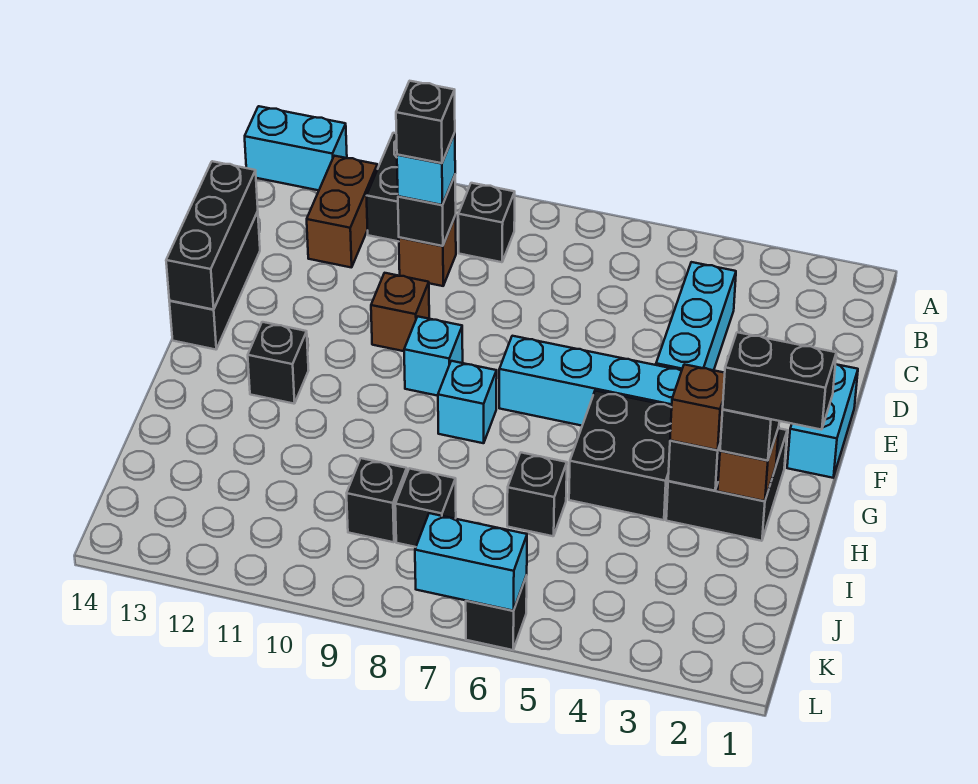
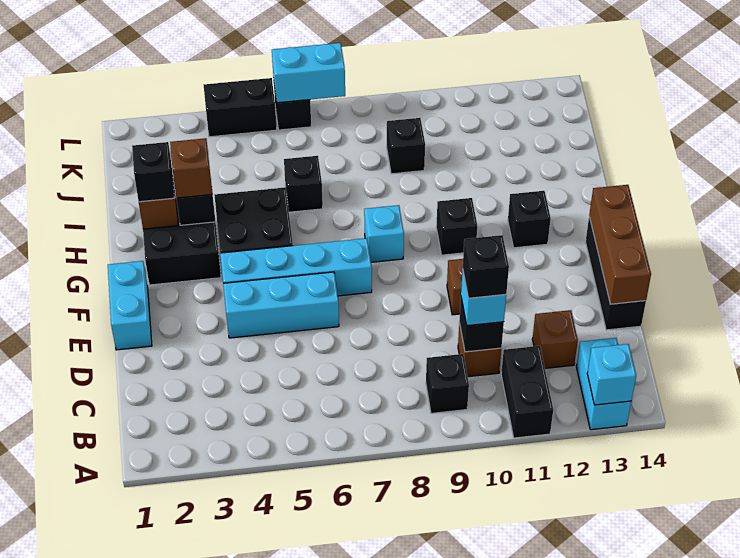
cyan brick A13:A14 level 1 -> cyan brick A13:B13 level 1
brown brick B12:C12 level 1 -> brown brick C12 level 1
cyan brick C4:E4 level 1 -> cyan brick E4:E6 level 1
black brick D14:F14 level 2 -> brown brick D14:F14 level 2
cyan brick F9 level 1 -> cyan brick A13 level 2
black brick H1:H2 level 4 -> black brick L4:L5 level 1
black brick J8 level 1 -> black brick G10 level 1

